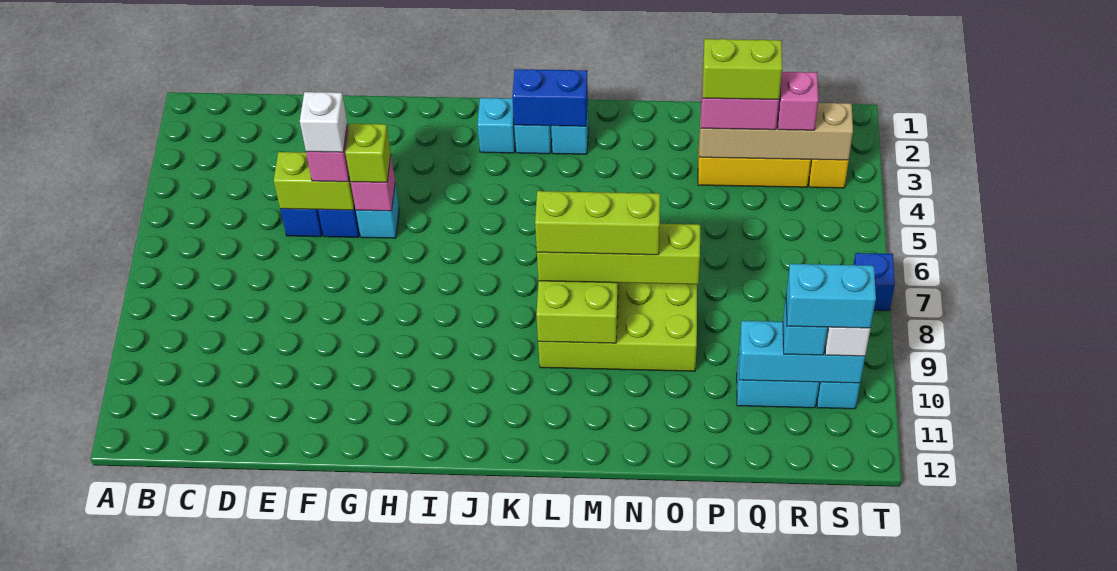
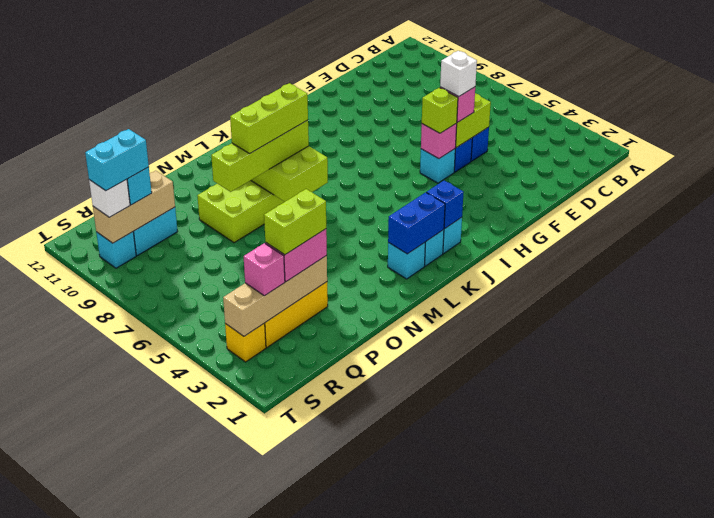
cyan brick Q10:S10 level 2 -> tan brick Q10:S10 level 2
blue brick T7 level 1 -> blue brick J2 level 2

